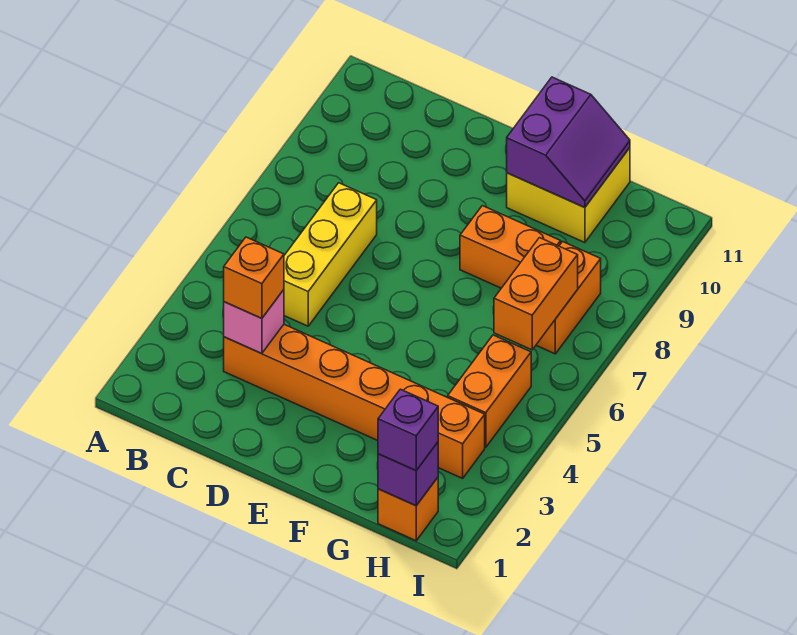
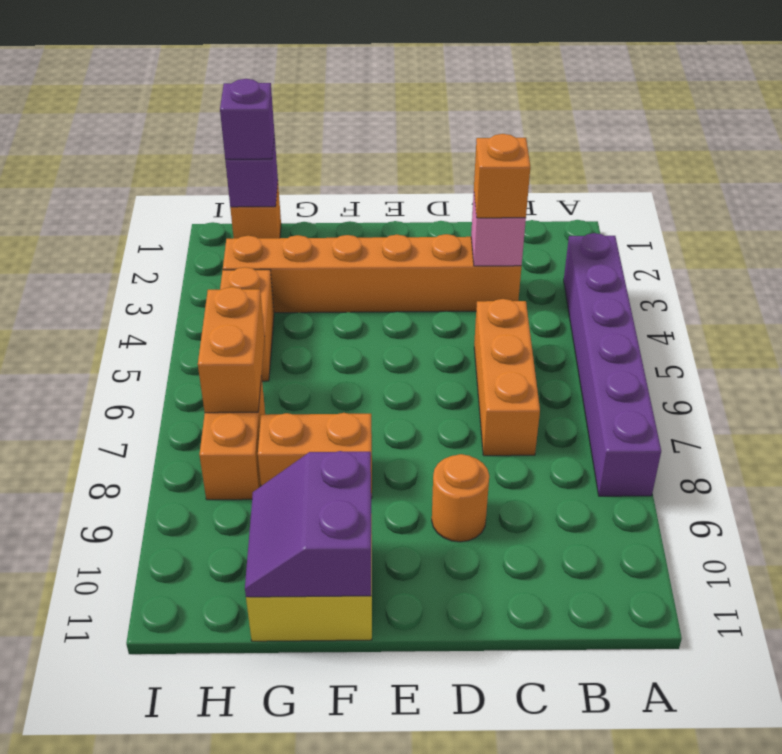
none -> purple brick A3:A8 level 1
yellow brick C5:C7 level 1 -> orange brick C5:C7 level 1
none -> orange round brick D9 level 1

